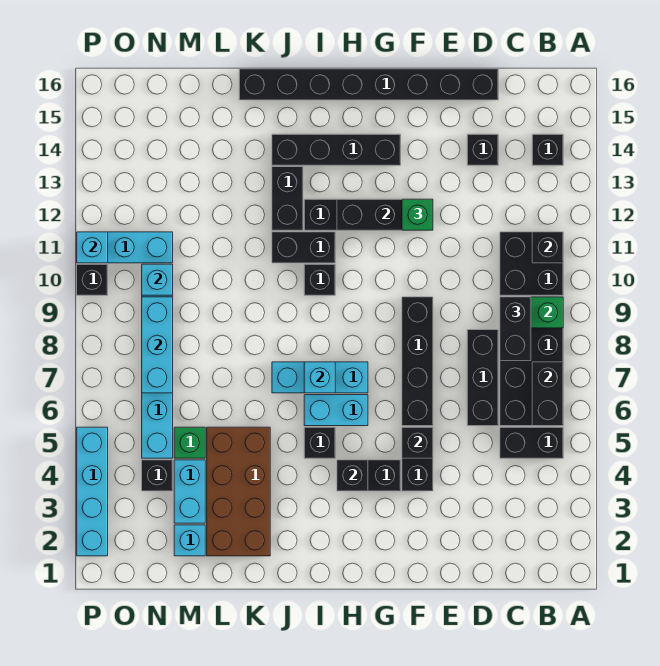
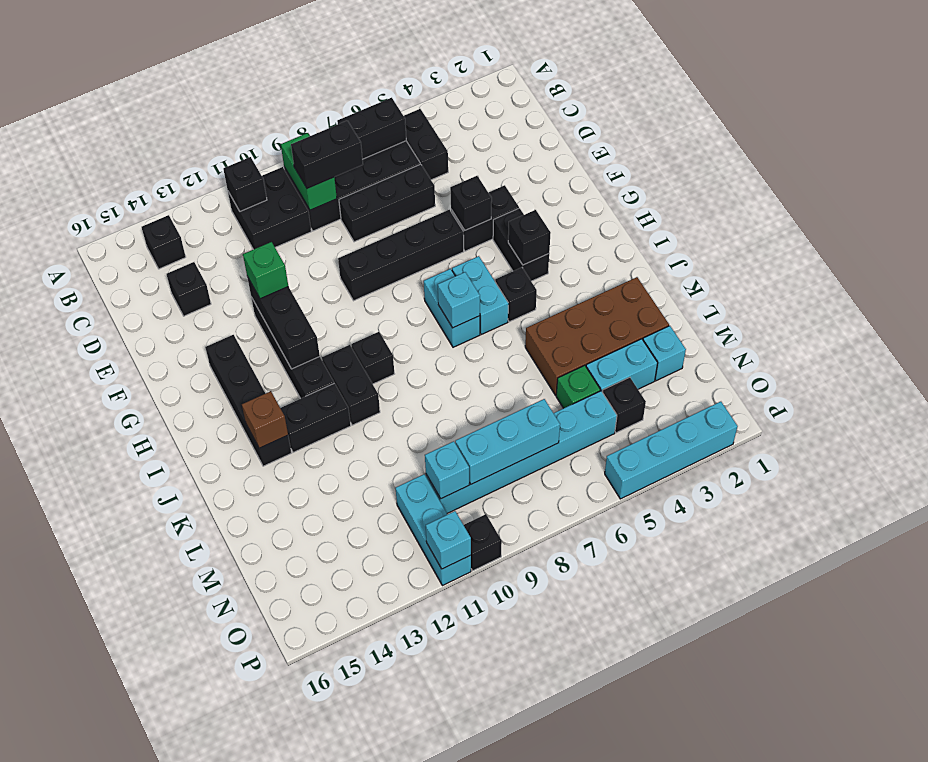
black brick D16:K16 level 1 -> none
cyan brick H7:J7 level 1 -> cyan brick H7:I7 level 1
none -> brown brick J14 level 2

